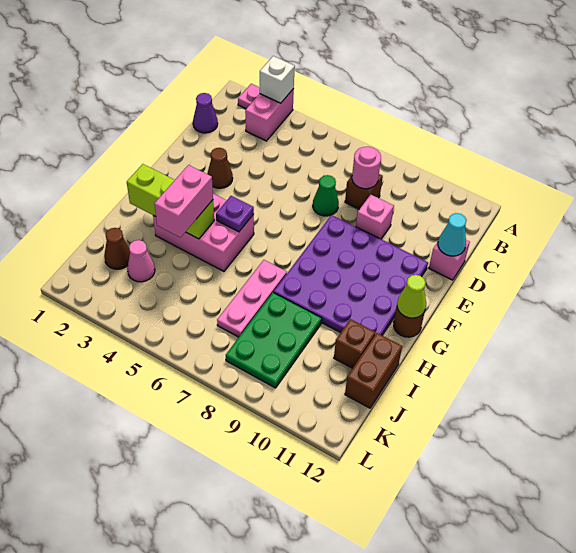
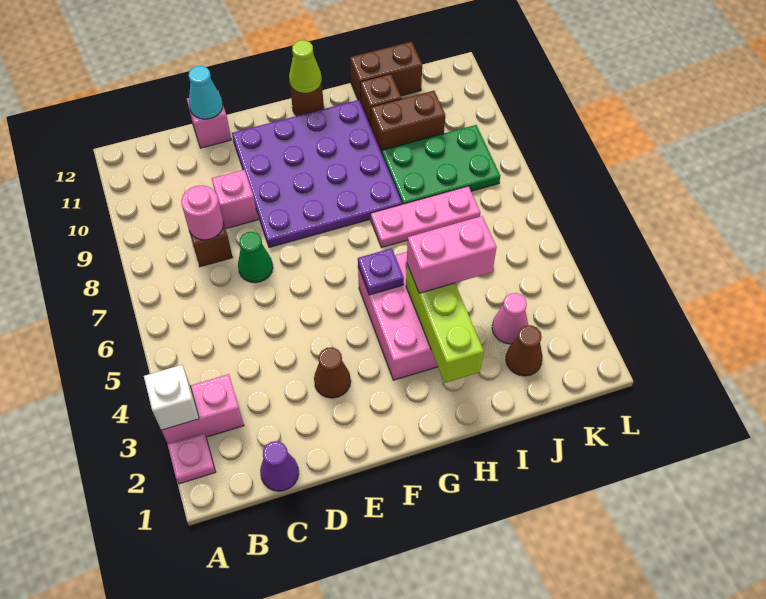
none -> brown brick I10:J10 level 1

